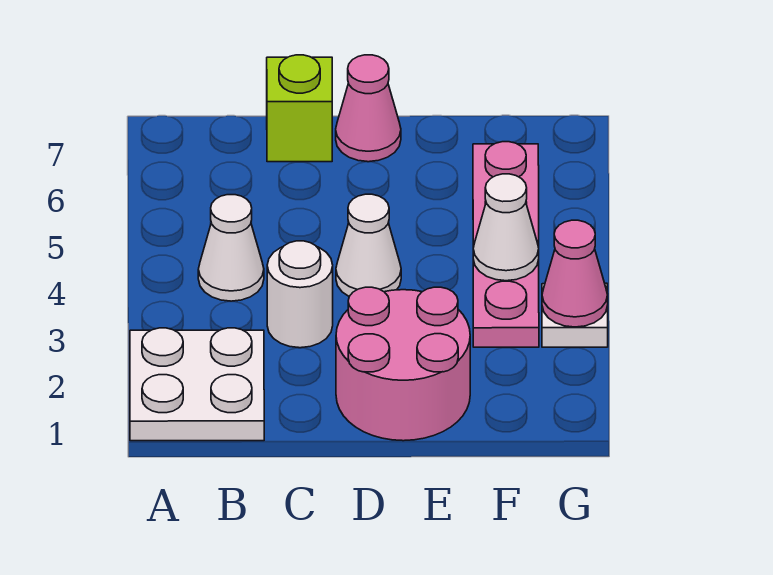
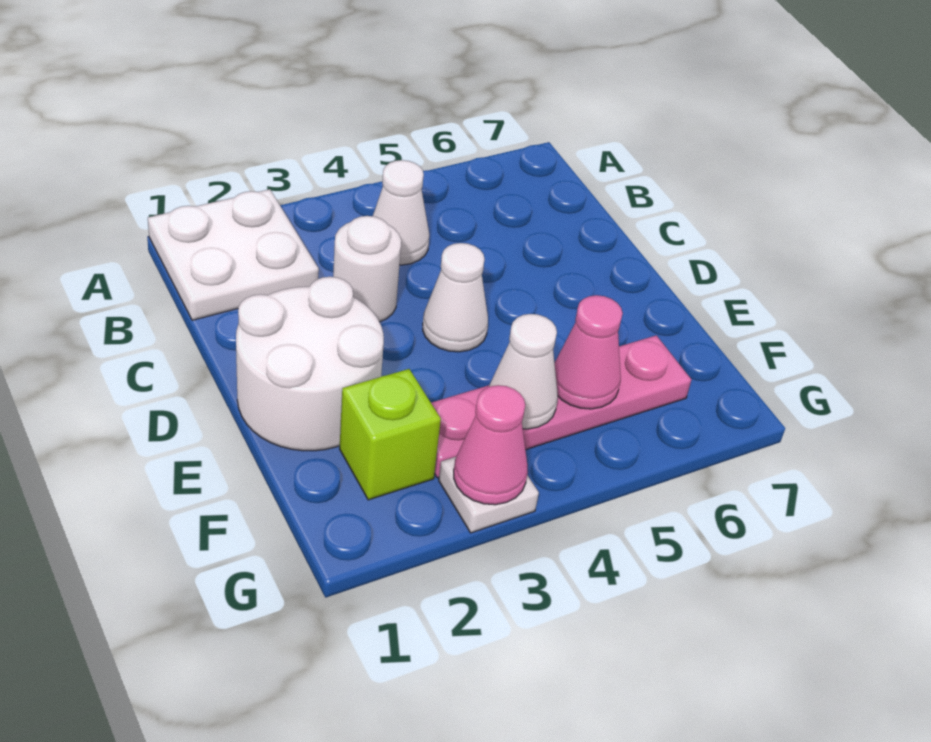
lime brick C7 level 1 -> lime brick F2 level 1
pink round brick D1:E2 level 1 -> white round brick D1:E2 level 1
pink cone D7 level 1 -> pink cone F5 level 2

